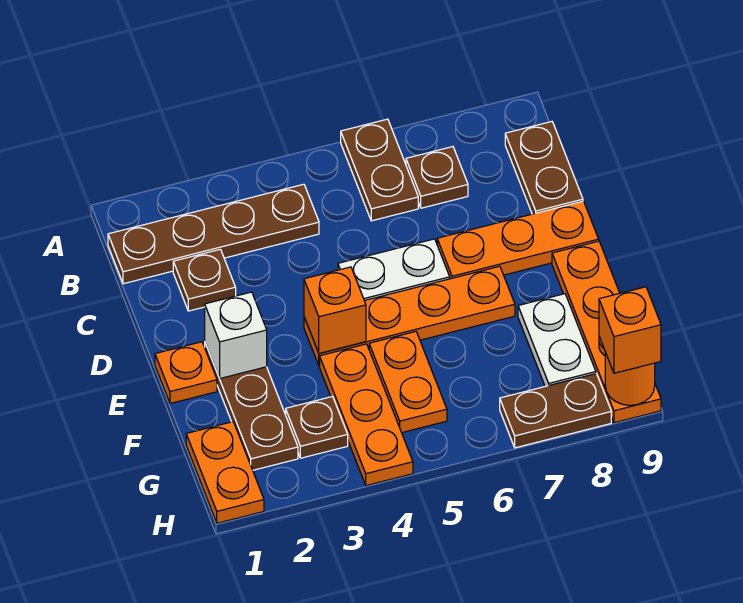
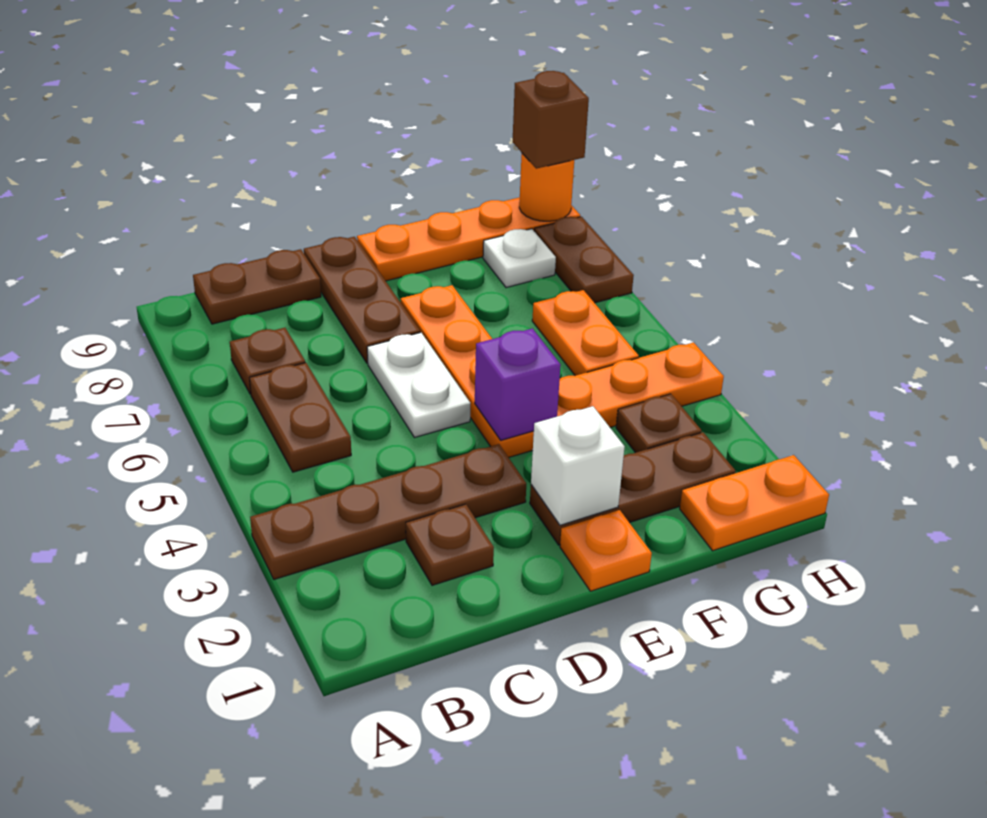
brown plate A6:B6 level 1 -> brown plate B5:B6 level 1
brown plate B1:B4 level 1 -> brown plate A3:D3 level 1
orange plate D7:D9 level 1 -> brown plate D7:D9 level 1
orange brick E4 level 2 -> purple brick E4 level 2
orange plate F5:G5 level 1 -> orange plate G5:G6 level 1
white plate F8:G8 level 1 -> white plate G8 level 1
orange brick H9 level 3 -> brown brick H9 level 3

